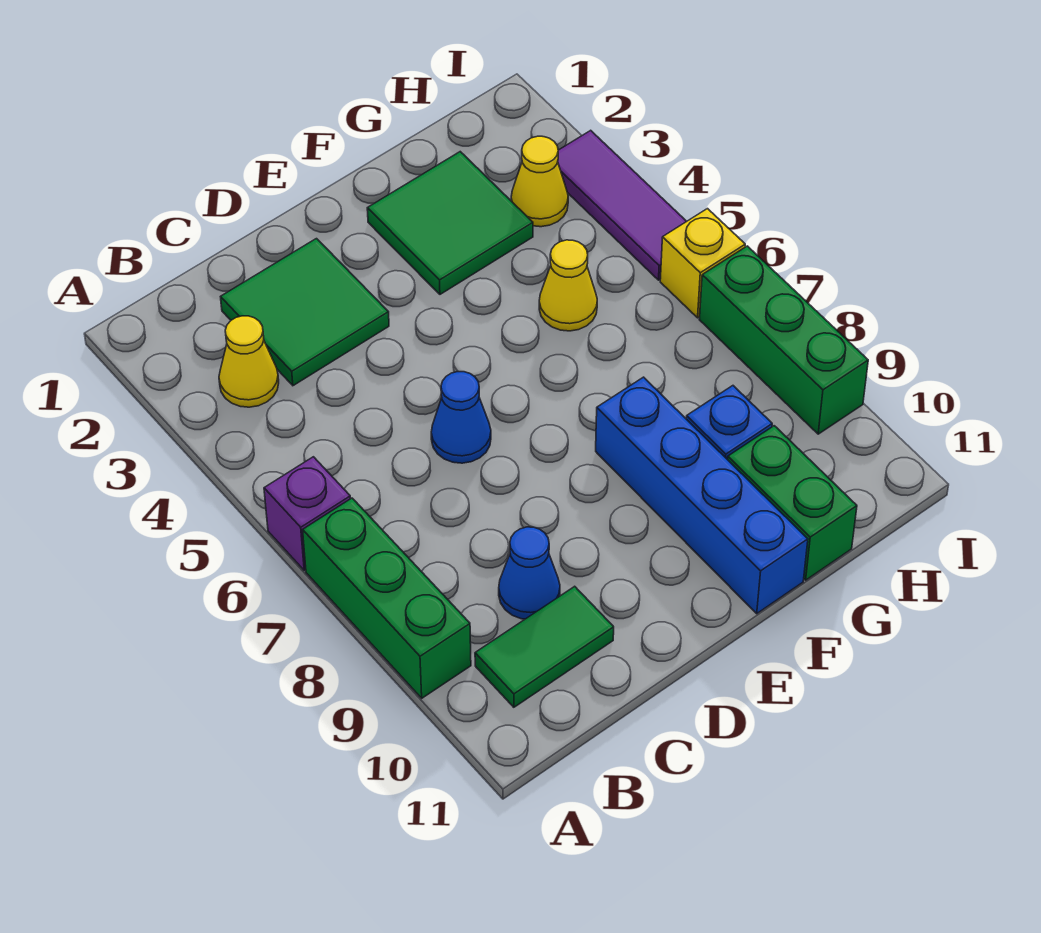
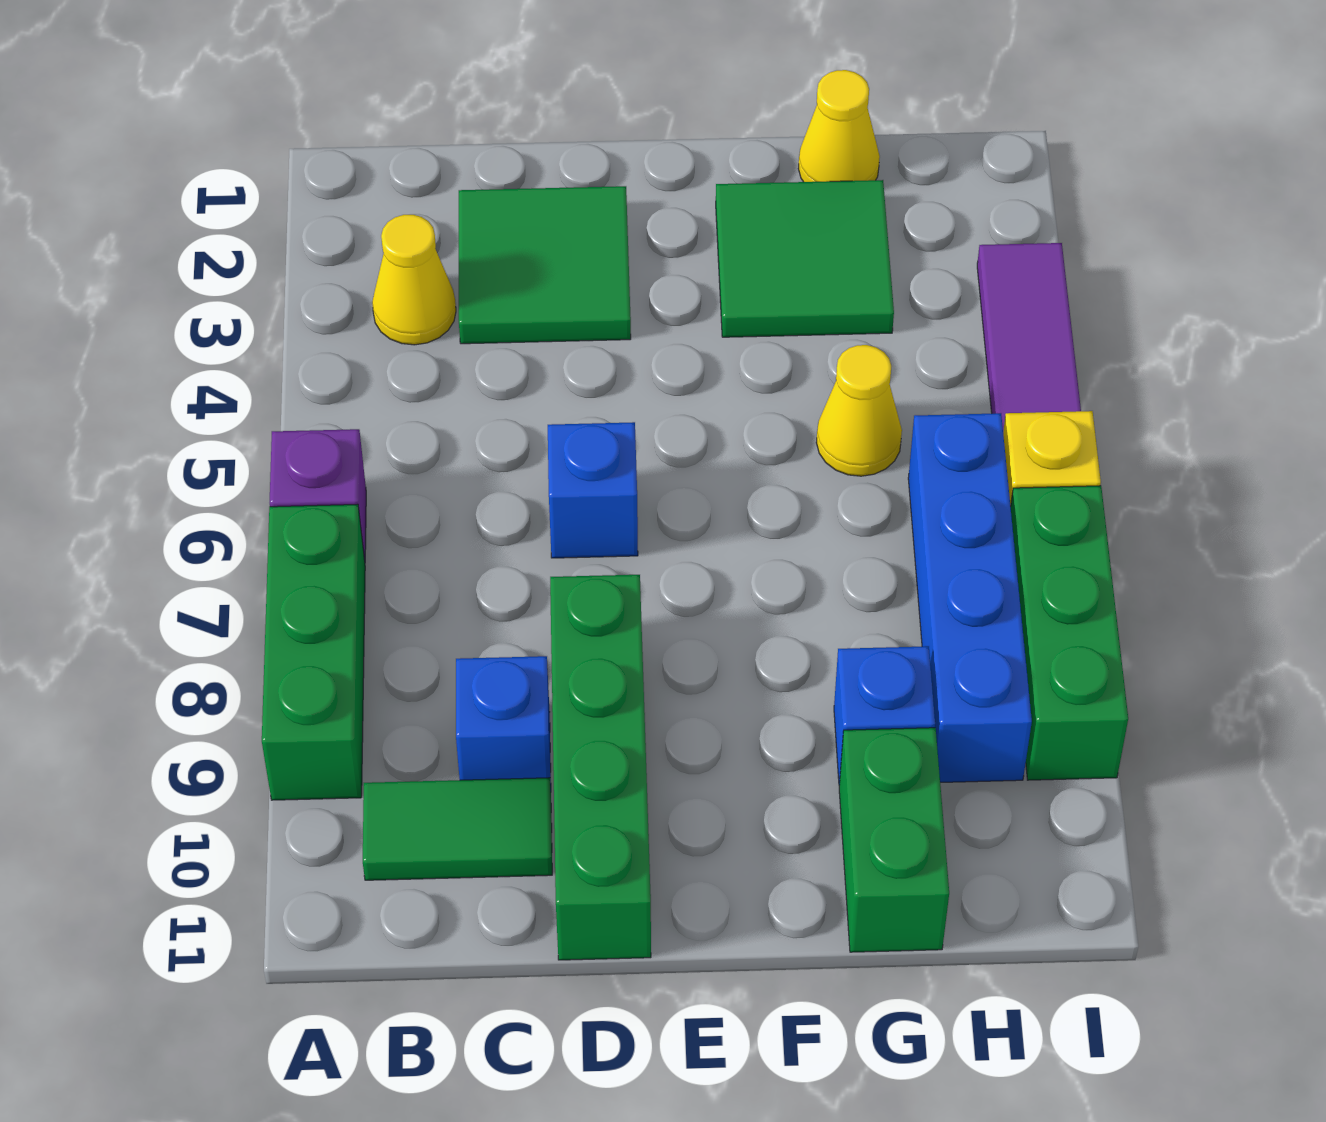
blue cone C9 level 1 -> blue brick C9 level 1
blue cone D6 level 1 -> blue brick D6 level 1
none -> green brick D8:D11 level 1
blue brick F8:F11 level 1 -> blue brick H6:H9 level 1
yellow cone H3 level 1 -> yellow cone G1 level 1

